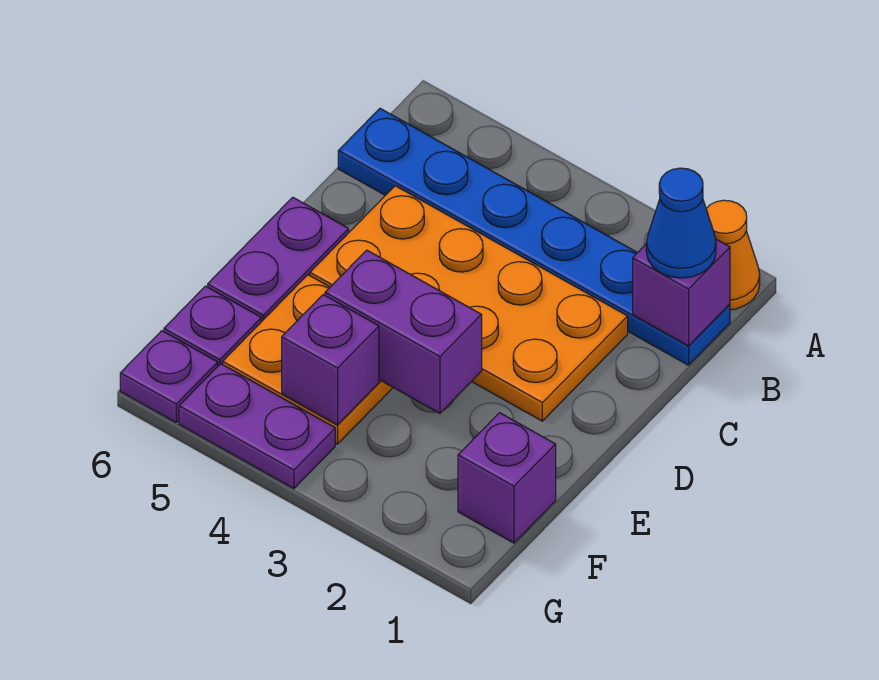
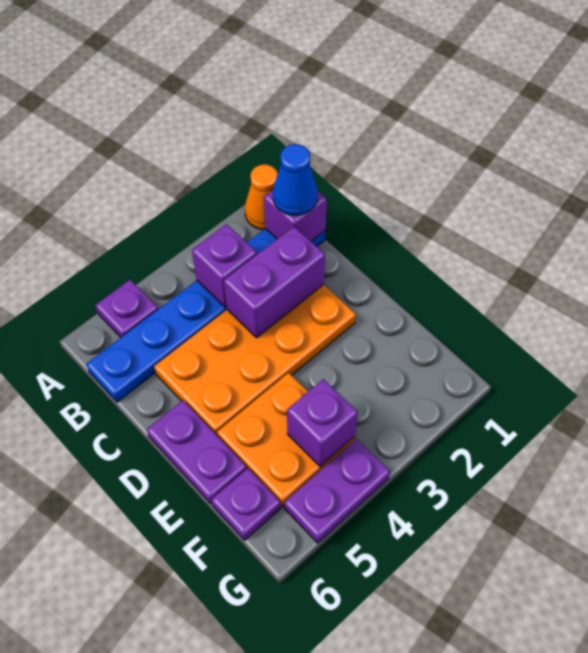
purple brick E3:E4 level 2 -> purple brick C2:C3 level 2
purple brick F1 level 1 -> purple brick B3 level 2
purple plate G6 level 1 -> purple plate A5 level 1

